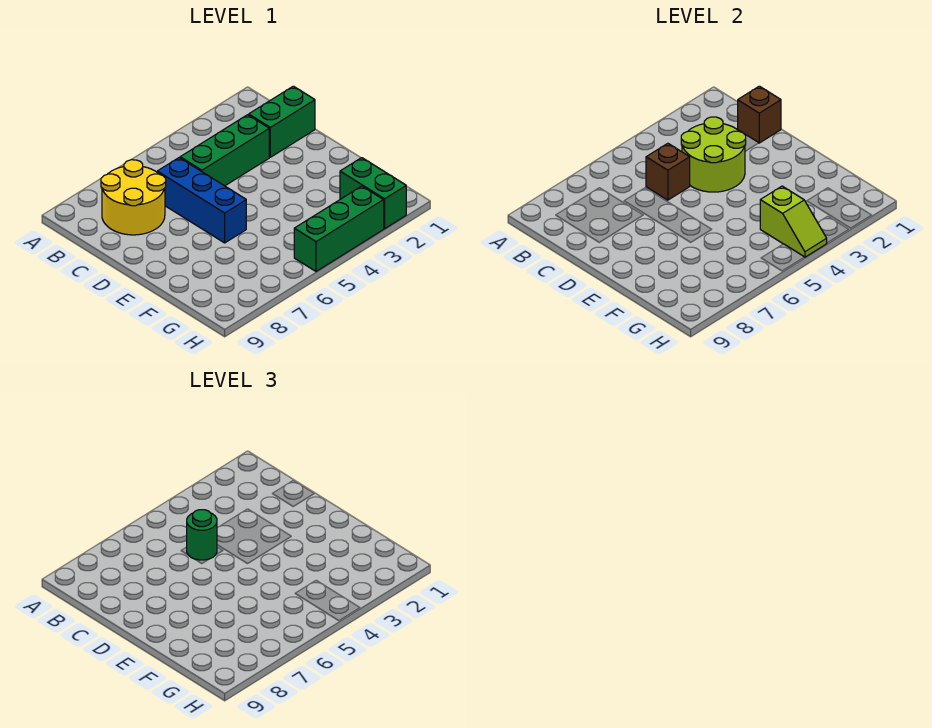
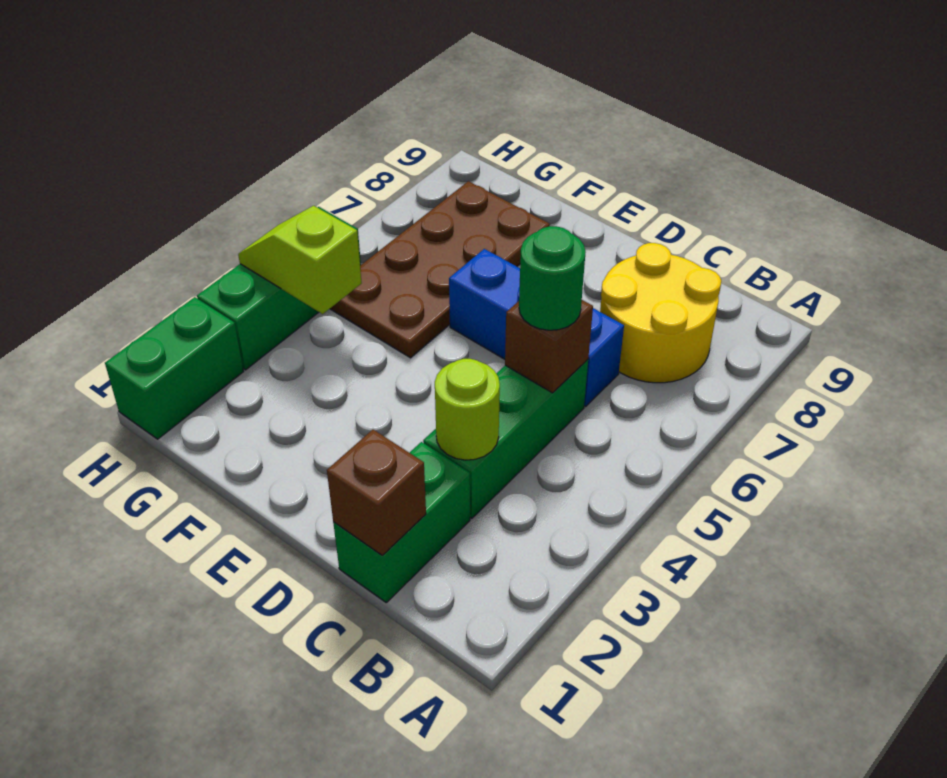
lime round brick C3:D4 level 2 -> lime round brick C3 level 2
none -> brown plate F5:G8 level 1
green brick G2:H2 level 1 -> green brick H1:H2 level 1

